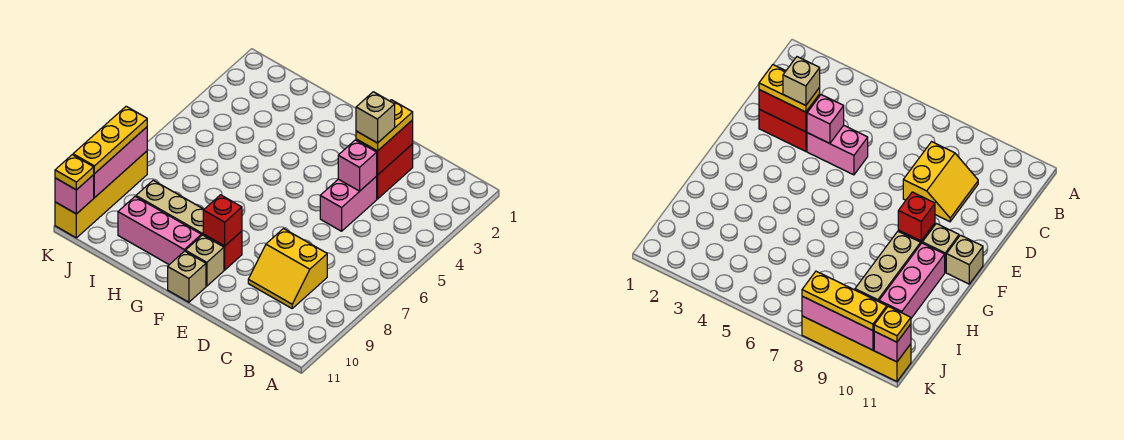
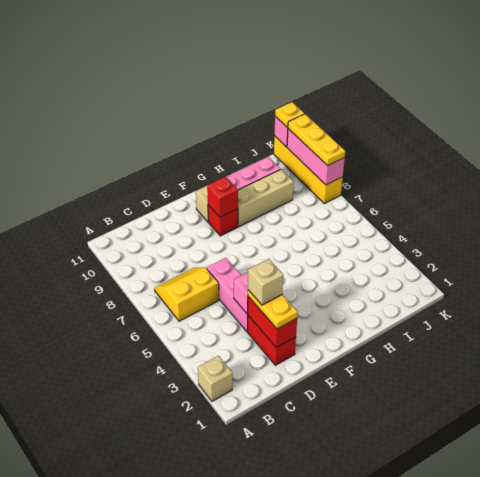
yellow slope C8:D9 level 1 top 8 -> yellow slope B6:C7 level 1 top 6
pink brick D4:D5 level 1 -> pink brick D4:D6 level 1
tan brick F11 level 1 -> tan brick A2 level 1

